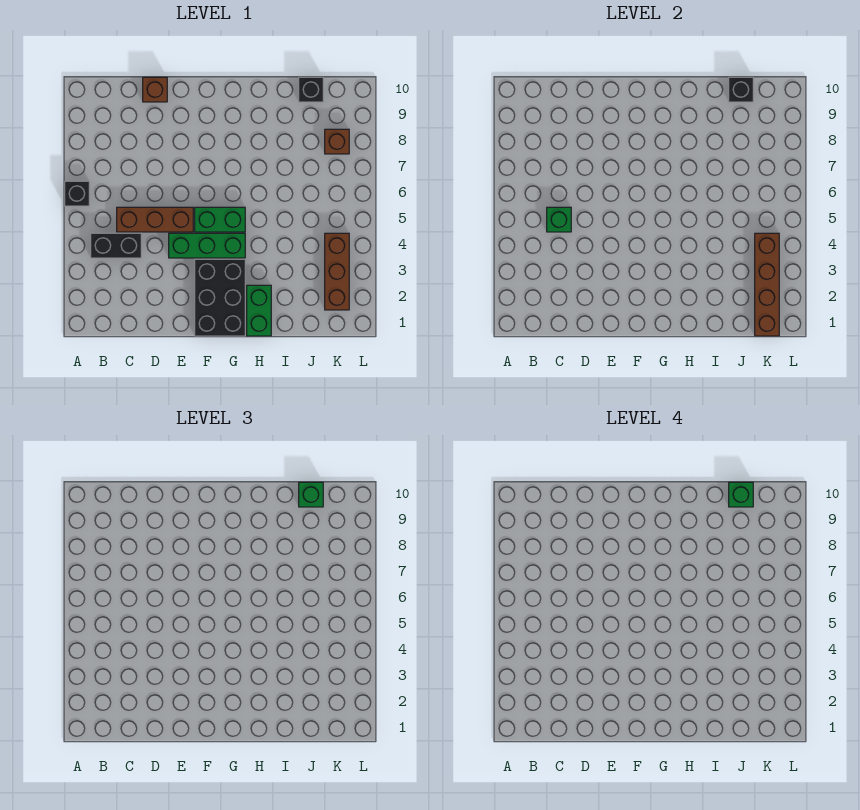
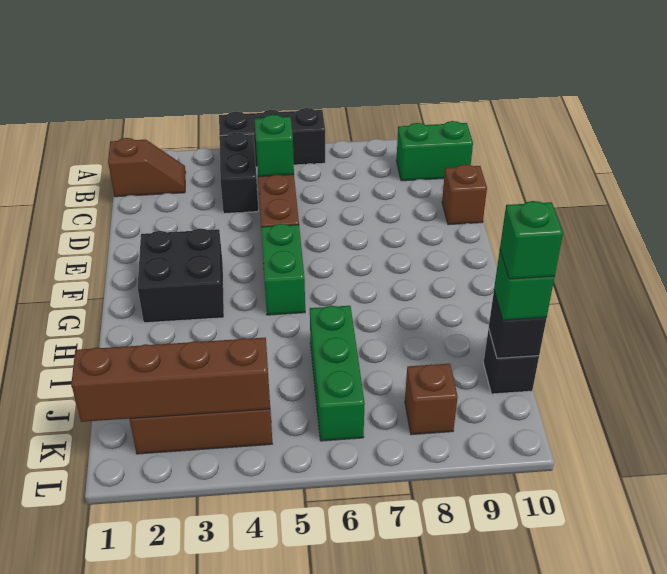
black brick A6 level 1 -> black brick A4:A6 level 1
none -> brown slope B1:B2 level 1 top 1
green brick E4:G4 level 1 -> green brick I6:K6 level 1
black brick F1:G3 level 1 -> black brick F2:G3 level 1
green brick H1:H2 level 1 -> green brick B9:B10 level 1

